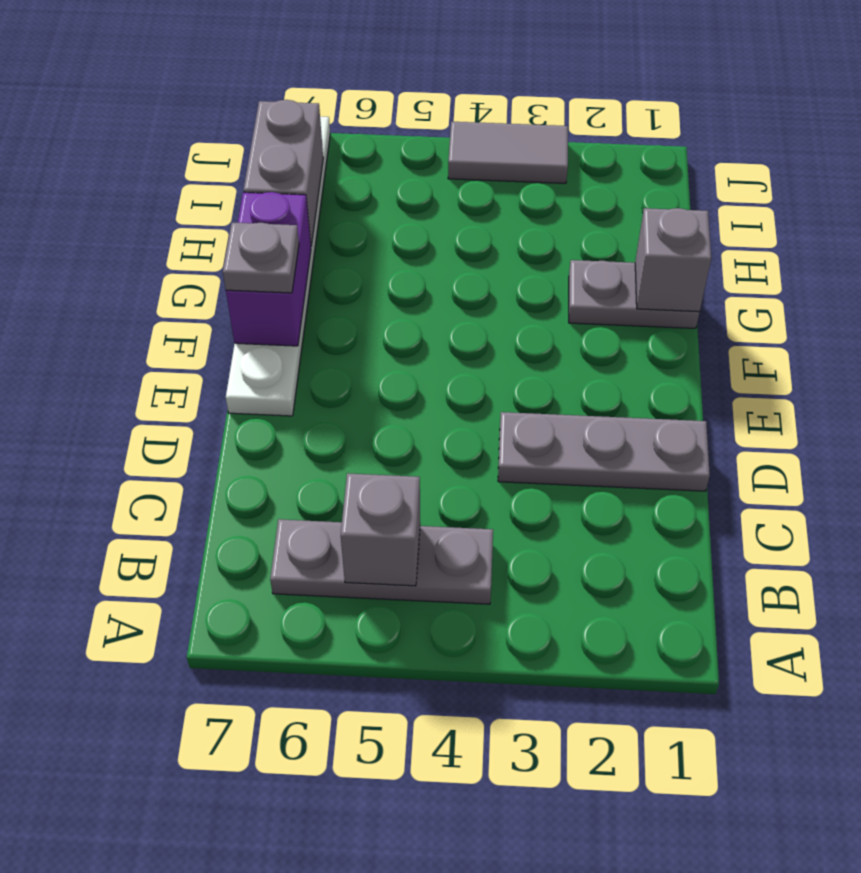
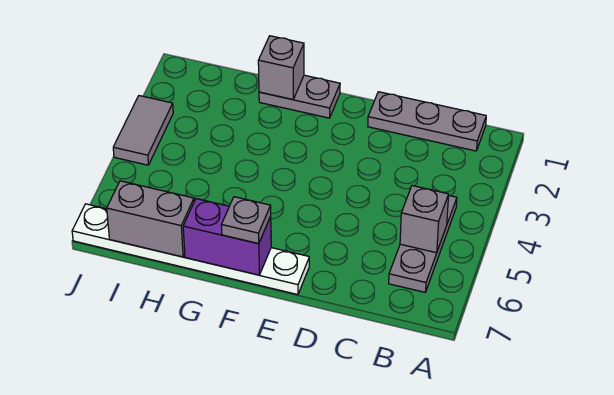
grey plate D1:D3 level 1 -> grey plate B1:D1 level 1
grey plate G1:G2 level 1 -> grey plate F1:G1 level 1

